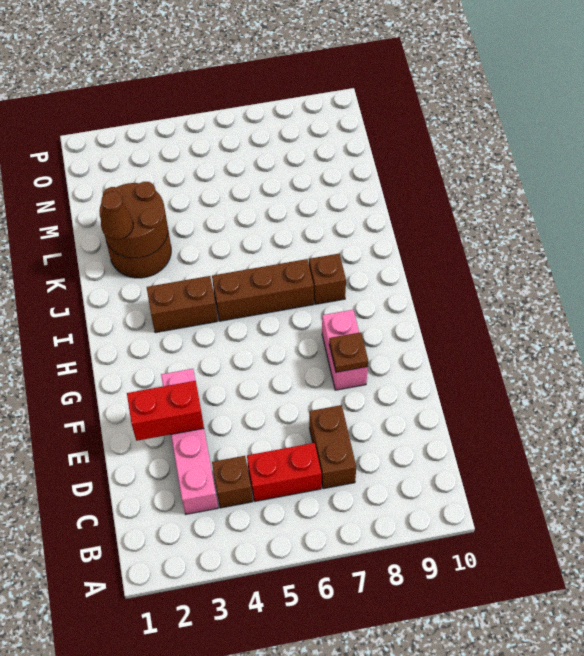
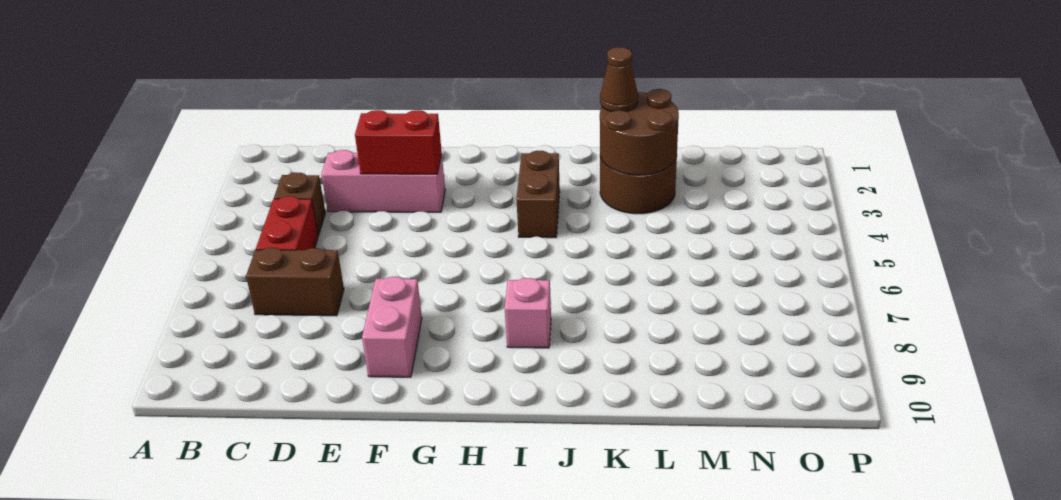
pink brick C3:F3 level 1 -> pink brick D3:F3 level 1
red brick E2:E3 level 2 -> red brick E3:F3 level 2
pink brick F8:G8 level 1 -> pink brick F8:F9 level 1
brown plate F8 level 2 -> none
brown brick I5:I7 level 1 -> none
brown brick I8 level 1 -> pink brick I8 level 1

